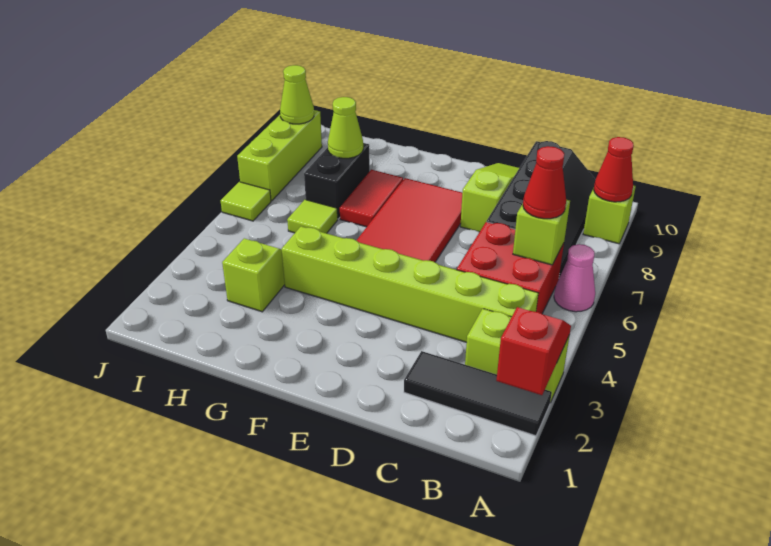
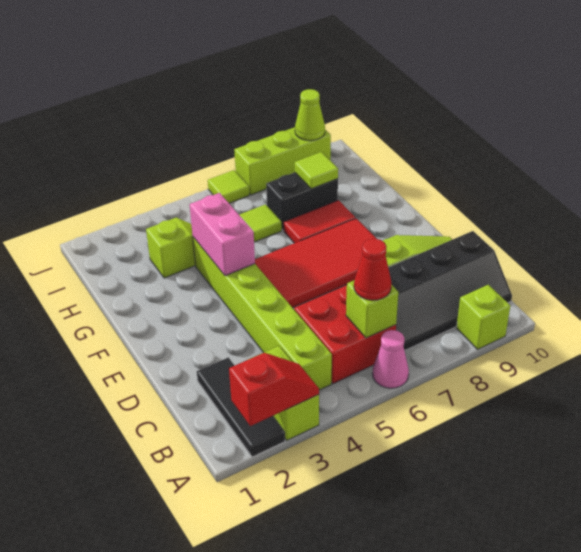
red cone A9 level 2 -> none
none -> pink brick F4:G4 level 2
lime cone H8 level 2 -> lime tile H8 level 2

